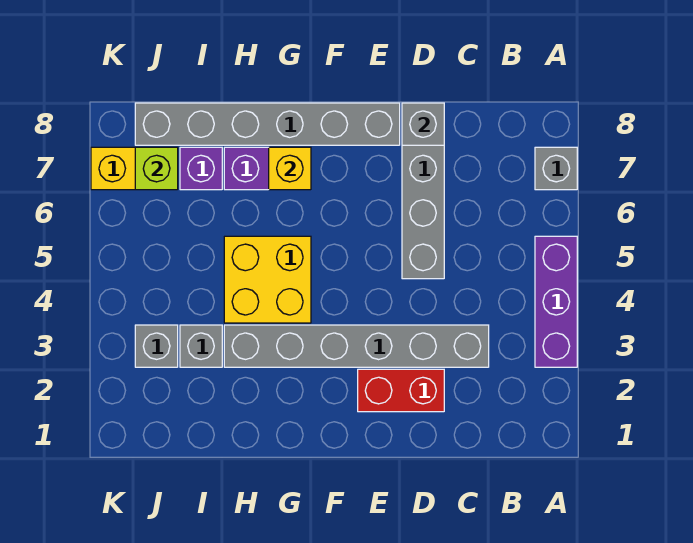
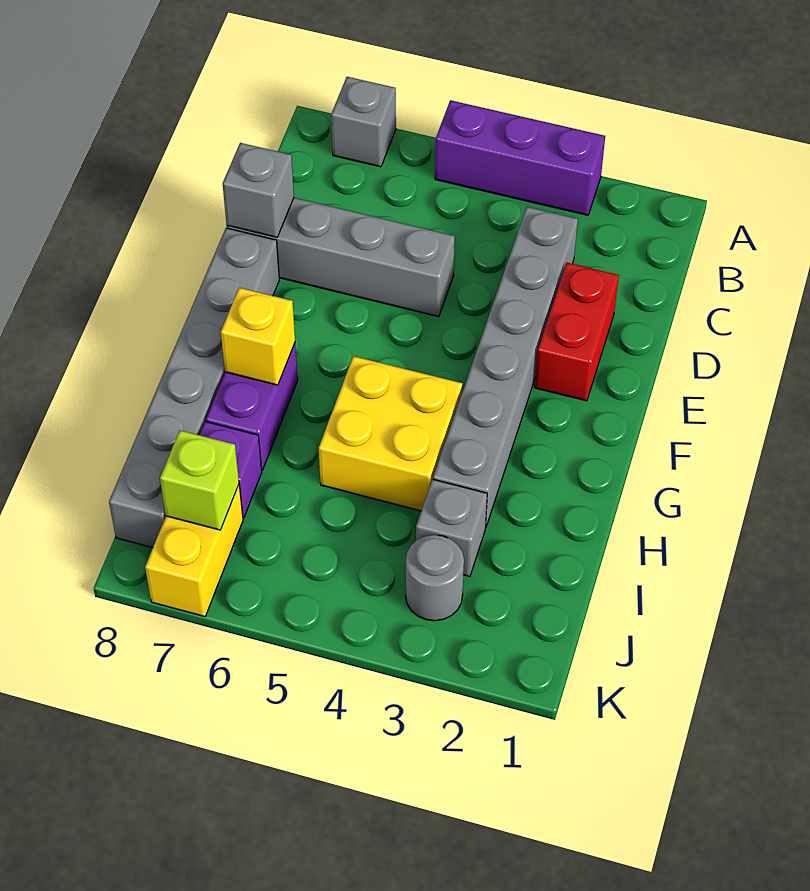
grey brick J3 level 1 -> grey round brick J3 level 1

